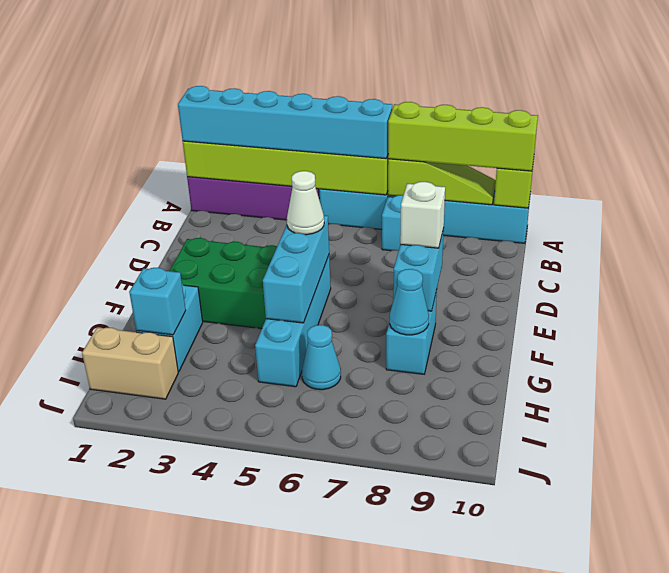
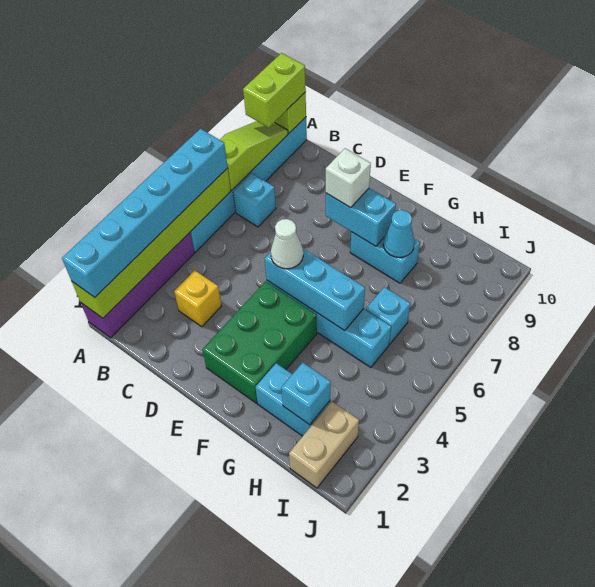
lime brick A7:A10 level 3 -> lime brick A9:A10 level 3
none -> yellow brick C3 level 1
cyan cone H6 level 1 -> cyan brick H6 level 1

